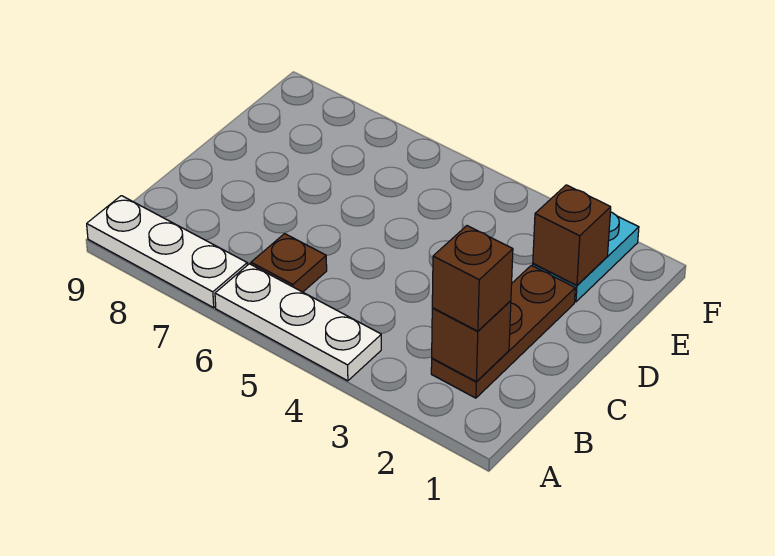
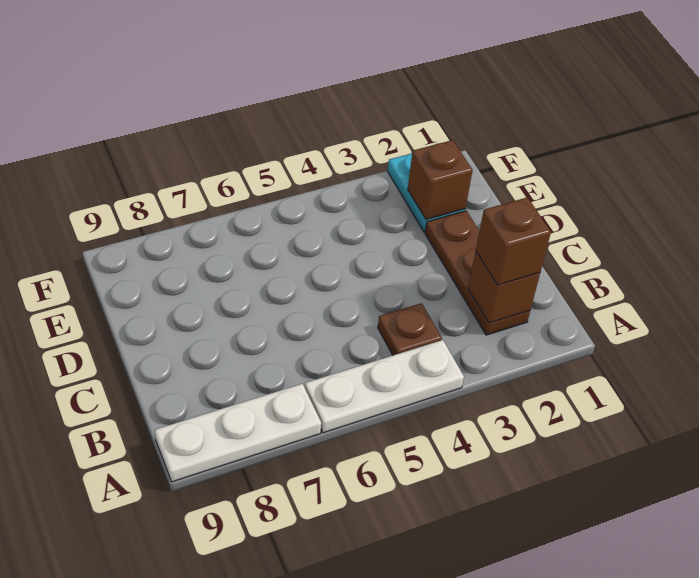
brown plate B6 level 1 -> brown plate B4 level 1

